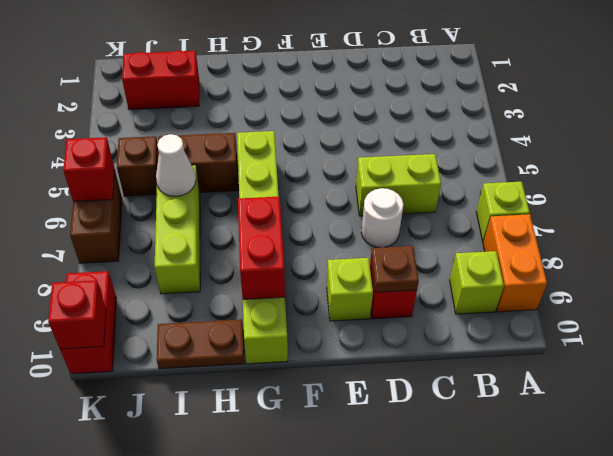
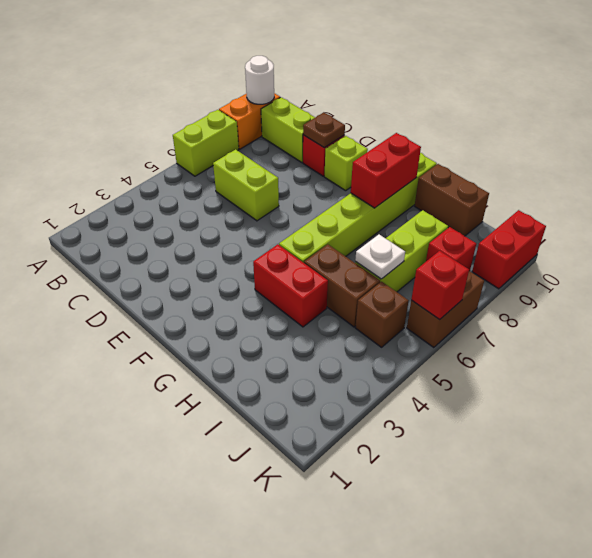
lime brick A7 level 1 -> lime brick A6:A7 level 1
lime brick B9 level 1 -> lime brick B9:C9 level 1
white round brick D7 level 1 -> white round brick A9 level 2
brown plate H10:I10 level 1 -> brown brick H10:I10 level 1
red brick I2:J2 level 1 -> red brick G4:H4 level 1
white cone I6 level 2 -> white plate I6 level 2
red brick K10 level 2 -> red brick J8 level 1

